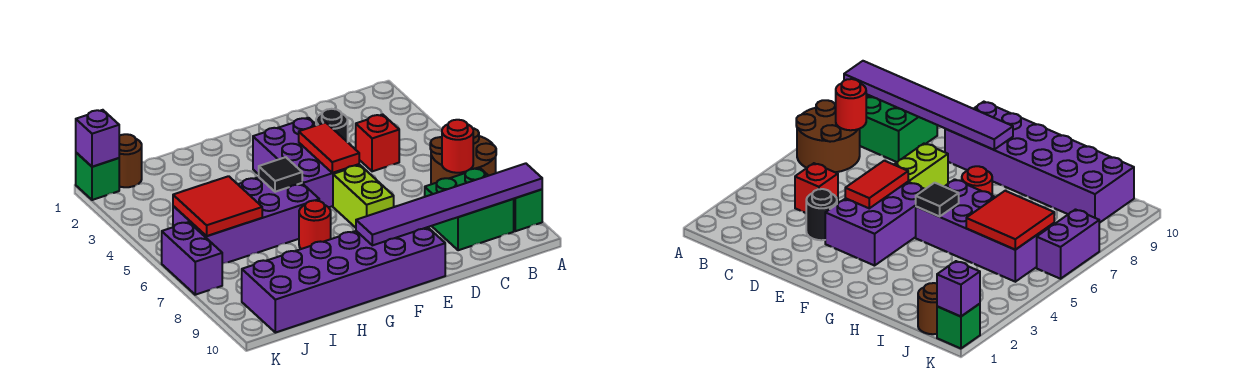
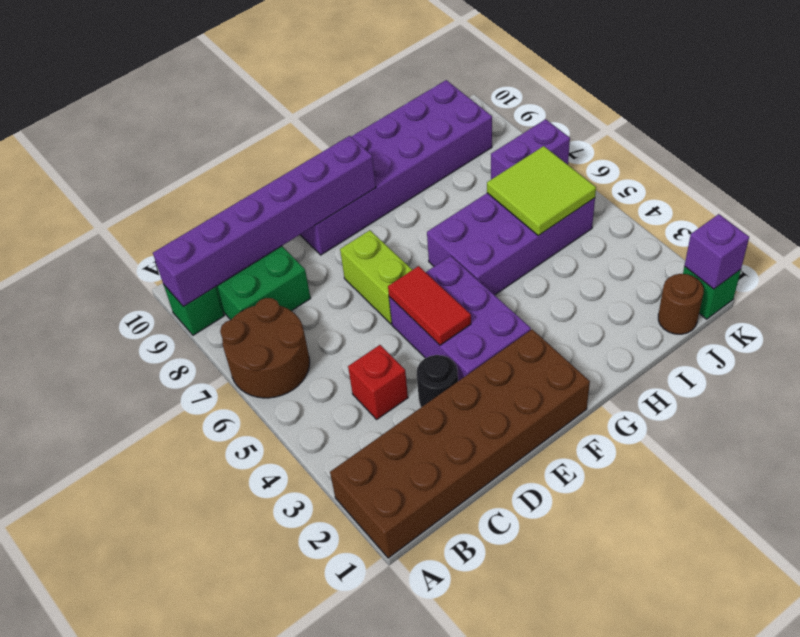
none -> brown brick A1:F2 level 1
purple tile A9:F9 level 2 -> purple brick A9:F9 level 2
red round brick B7 level 2 -> none
black tile G5 level 2 -> none
red round brick G7 level 1 -> none
red tile I5:J6 level 2 -> lime tile I5:J6 level 2
purple brick K6:K7 level 1 -> purple brick J7:K7 level 1

